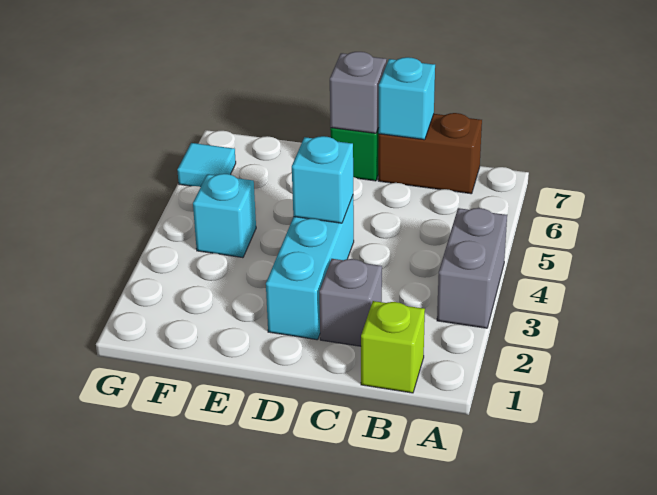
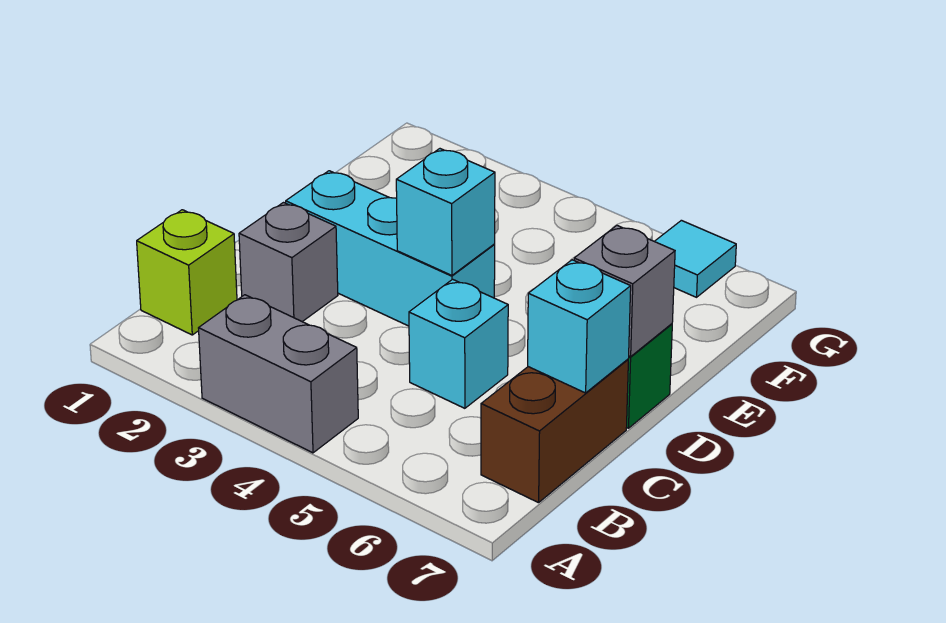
cyan brick F4 level 1 -> cyan brick C5 level 1

